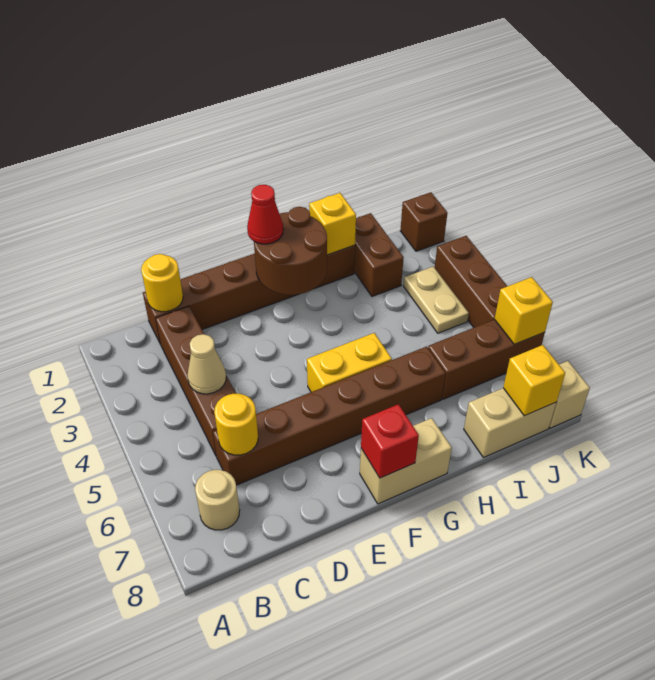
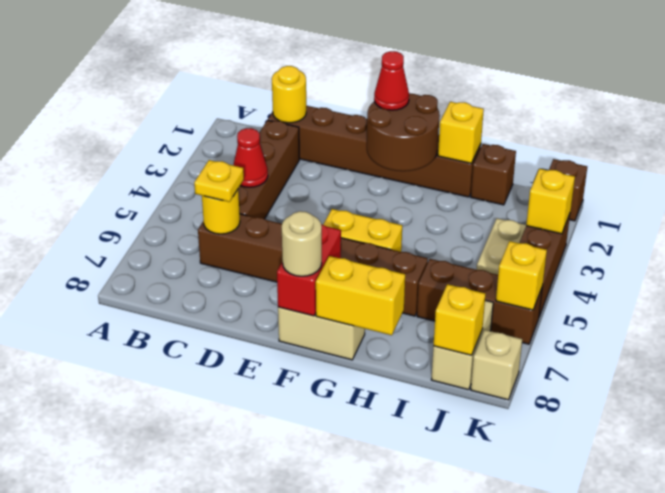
tan round brick B7 level 1 -> tan round brick F8 level 3
tan cone C4 level 2 -> red cone C4 level 2
none -> yellow plate C6 level 3
red brick F8 level 2 -> red brick F7:F8 level 2
none -> yellow brick G8:H8 level 2
brown brick I1:I2 level 1 -> brown brick I1 level 1
tan brick I8:J8 level 1 -> tan brick J7:J8 level 1
none -> yellow brick K3 level 2

